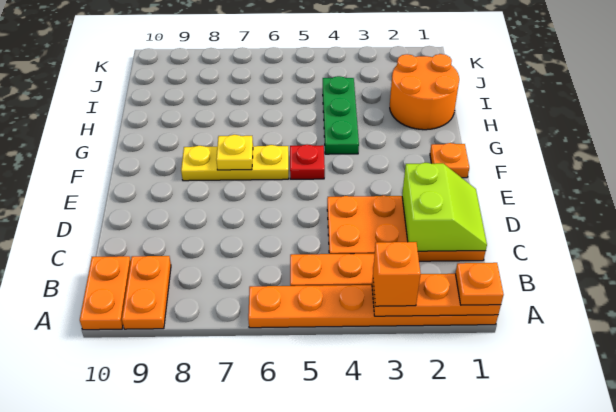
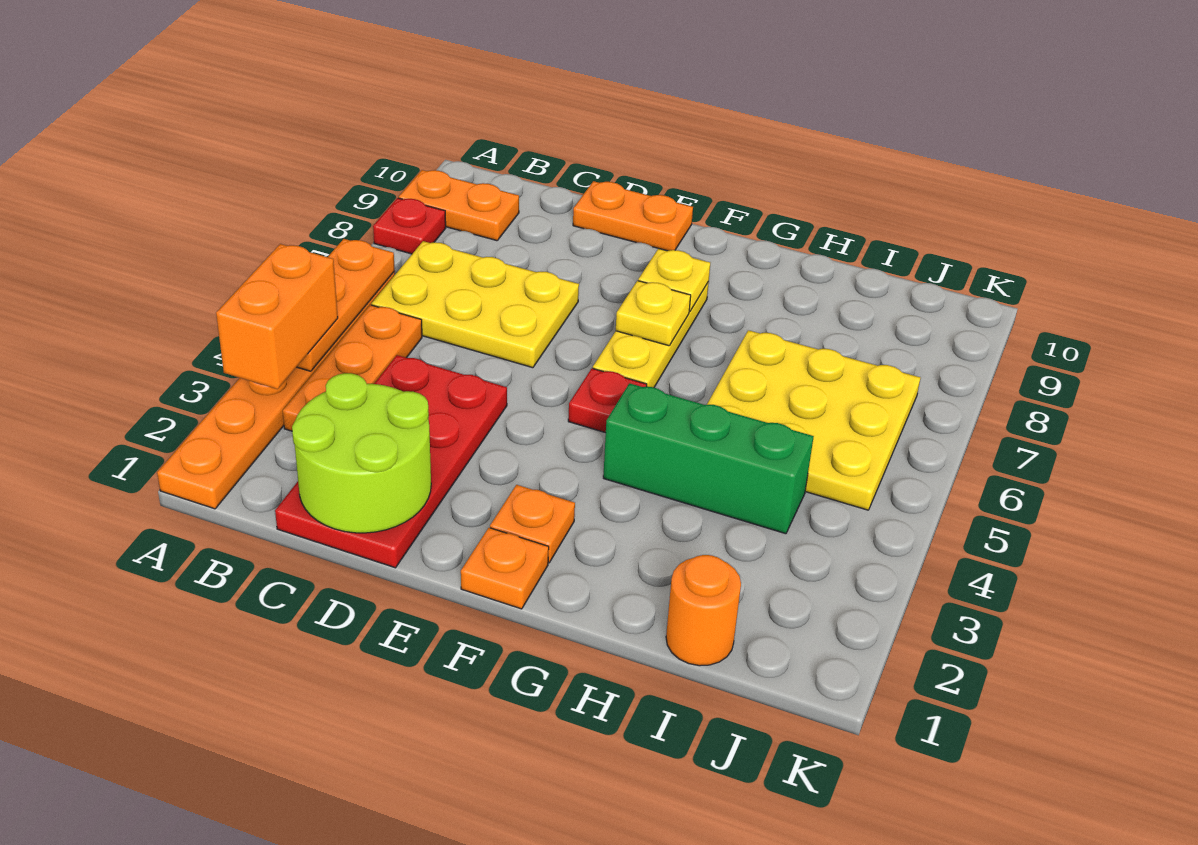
orange plate A1:A3 level 2 -> orange plate A4:A6 level 2
orange plate A1 level 3 -> orange plate F2 level 1
orange brick A3 level 3 -> orange brick A3:A4 level 3
none -> red plate A8 level 1
orange plate A10:B10 level 1 -> orange plate D10:E10 level 1
none -> yellow plate B6:D7 level 1
orange plate C1:D4 level 1 -> red plate C1:D4 level 1
lime slope C1:D2 level 2 top 2 -> lime round brick C1:D2 level 2
none -> yellow plate F8 level 2
green plate G4:I4 level 1 -> green brick G4:I4 level 1
orange round brick H1:I2 level 1 -> orange round brick I1 level 1
none -> yellow plate H5:J7 level 1

